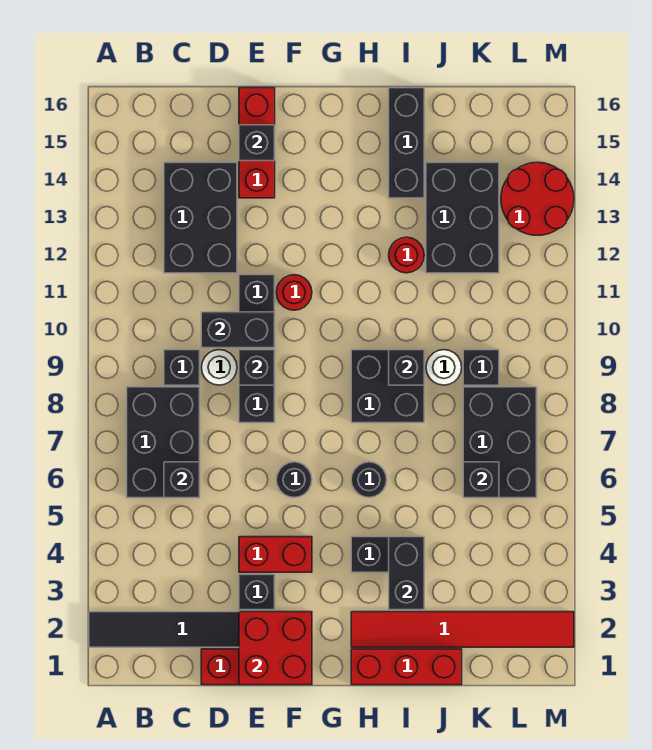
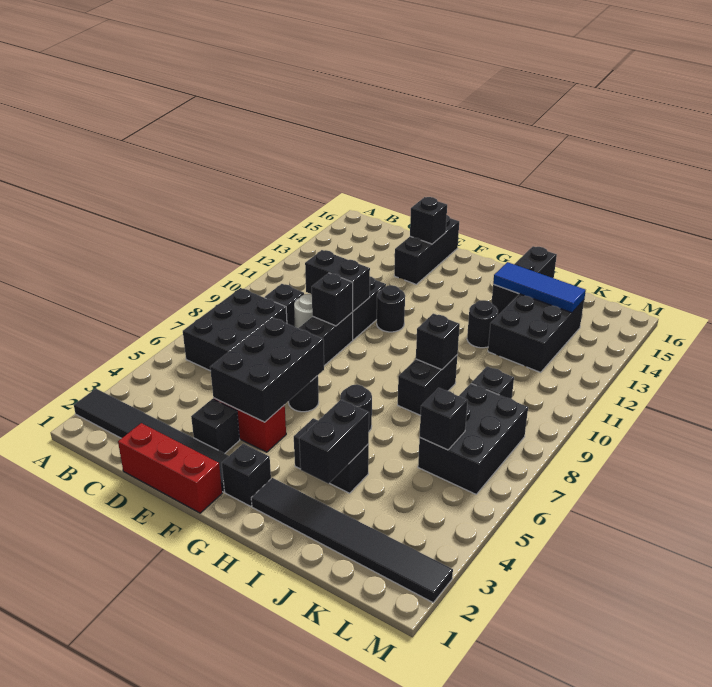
black brick C6 level 2 -> black brick G2 level 1
black brick C12:D14 level 1 -> black brick E4:F6 level 2
red brick E1:F2 level 2 -> none
red brick E14:E16 level 1 -> black brick E14:E16 level 1
red round brick F11 level 1 -> black round brick F11 level 1
red brick H1:J1 level 1 -> none
red tile H2:M2 level 1 -> black tile H2:M2 level 1
black brick H8:I9 level 1 -> black brick I8:I9 level 1
red round brick I12 level 1 -> black round brick I12 level 1
none -> blue tile I14:K14 level 2
white round brick J9 level 1 -> none
red round brick L13:M14 level 1 -> none

